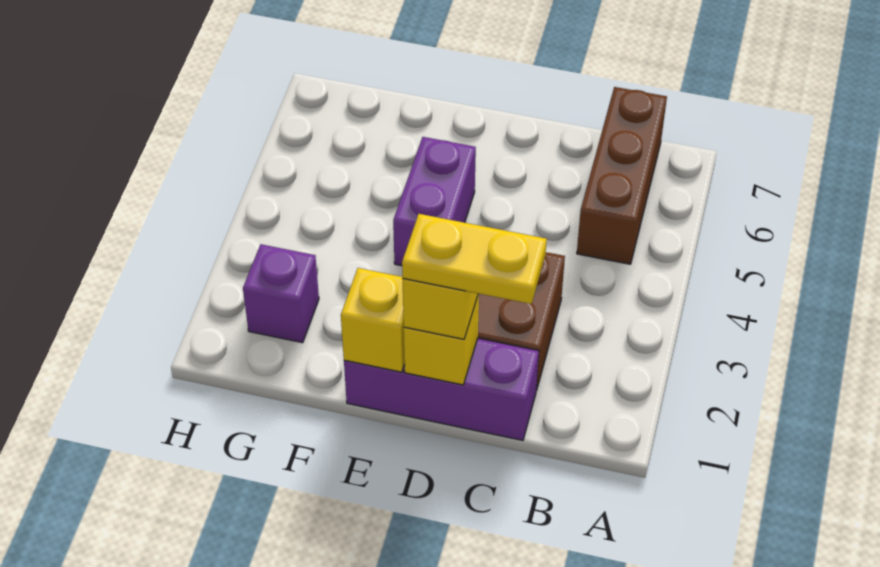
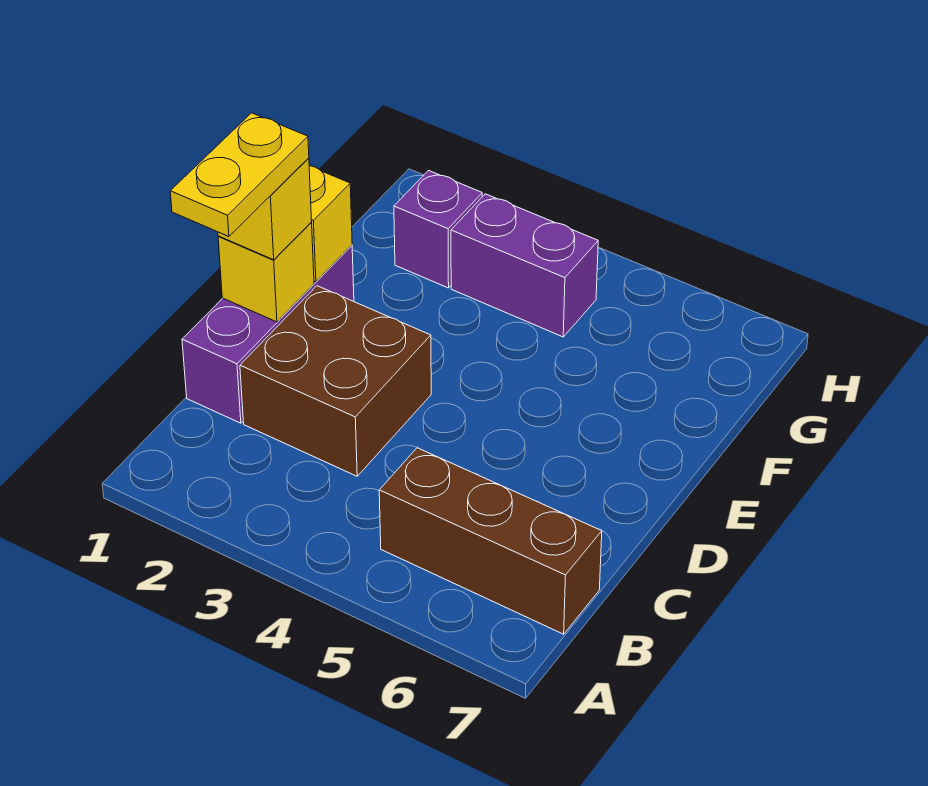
purple brick E4:E5 level 1 -> purple brick G3:G4 level 1

